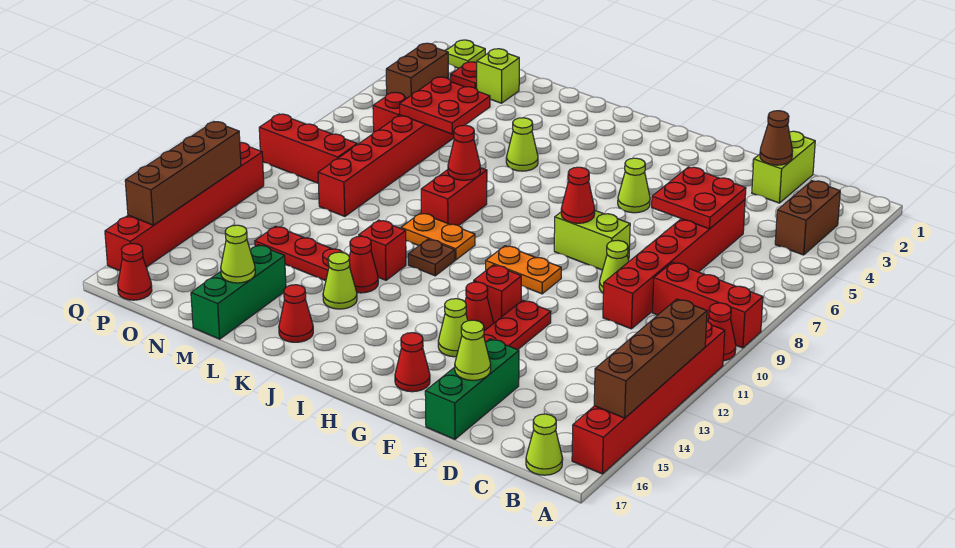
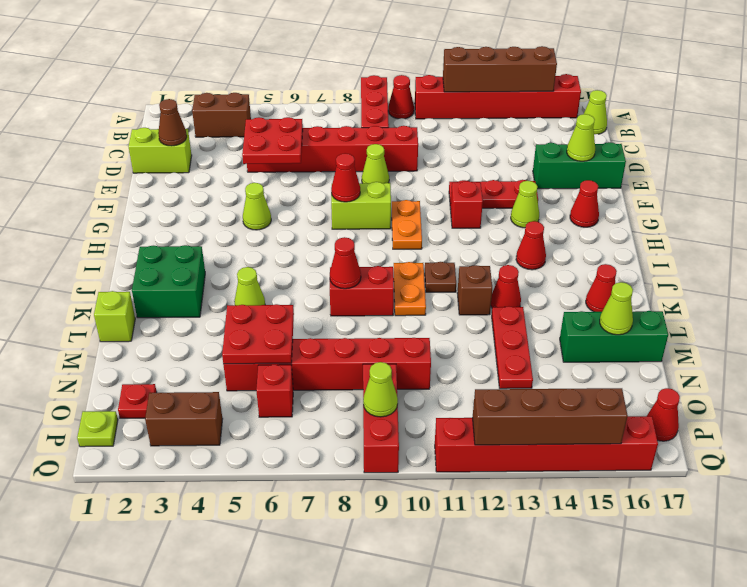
lime brick F8:G8 level 1 -> lime brick G8:G9 level 1
red cone G13 level 1 -> red cone I14 level 1
none -> green brick J2:K3 level 1
red brick K12 level 1 -> brown brick K12 level 1
lime cone K14 level 1 -> lime cone P9 level 2
lime brick N2 level 1 -> lime brick L1 level 1

